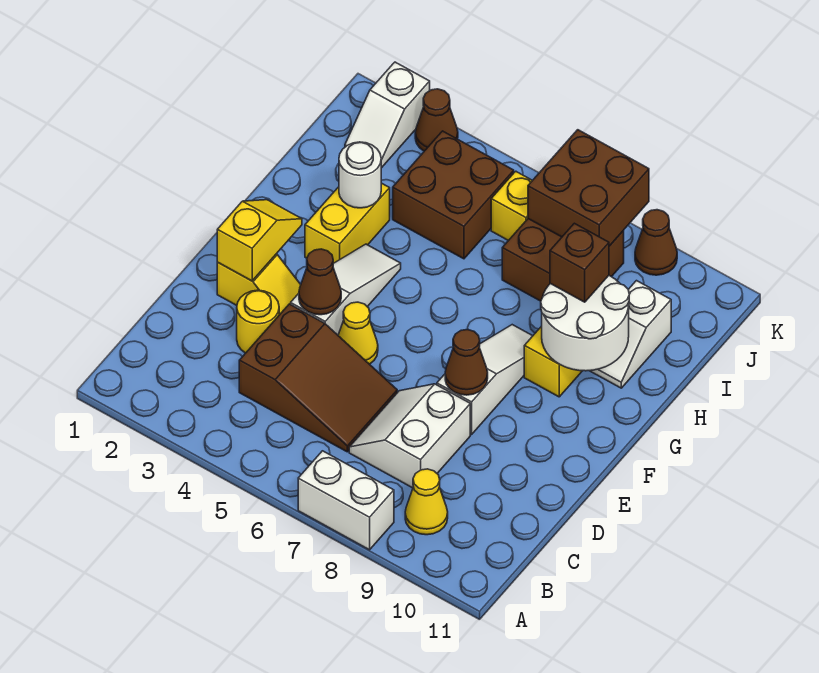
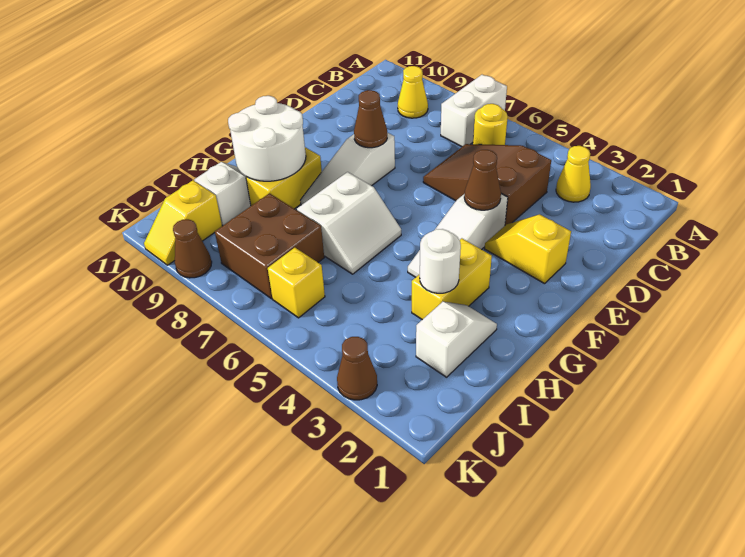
white brick A7:A8 level 1 -> white brick A7:B7 level 1
white slope C7:D8 level 1 top 8 -> white slope G6:H7 level 1 top 7
yellow round brick D3 level 1 -> yellow round brick B6 level 1
yellow slope E2:F2 level 2 top E -> yellow slope J10:K10 level 1 top J
yellow cone E5 level 1 -> yellow cone B3 level 1
brown brick H9 level 3 -> none
brown brick I4:J5 level 1 -> none
white slope J2:K2 level 1 top K -> white slope H2:I2 level 1 top I
brown brick J7:K8 level 2 -> none

